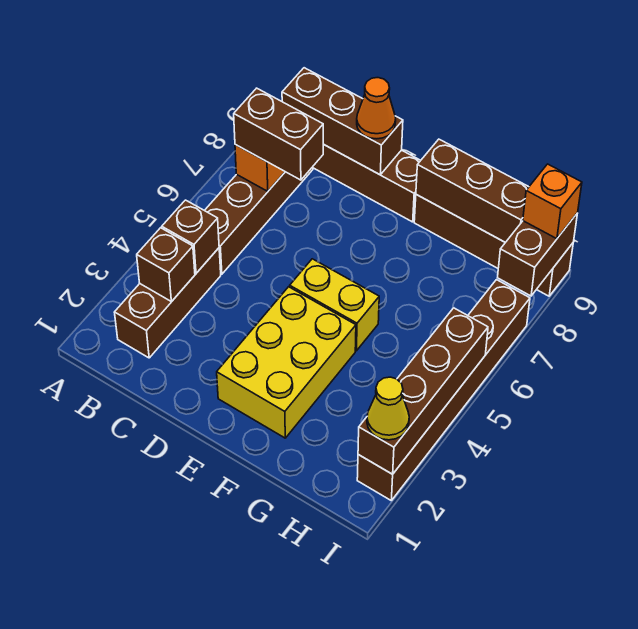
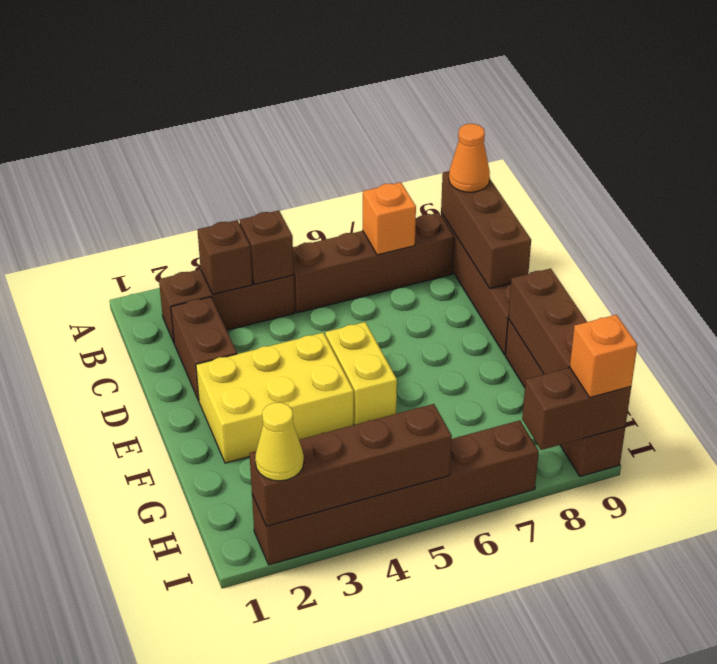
brown brick B7:C7 level 3 -> brown brick C2:D2 level 1
orange cone D9 level 3 -> orange cone B9 level 3

